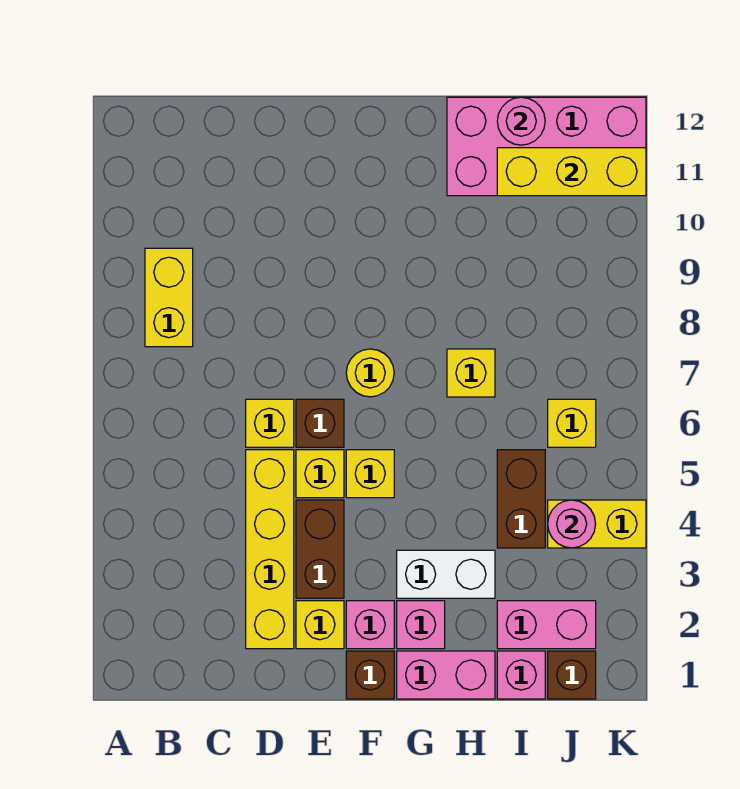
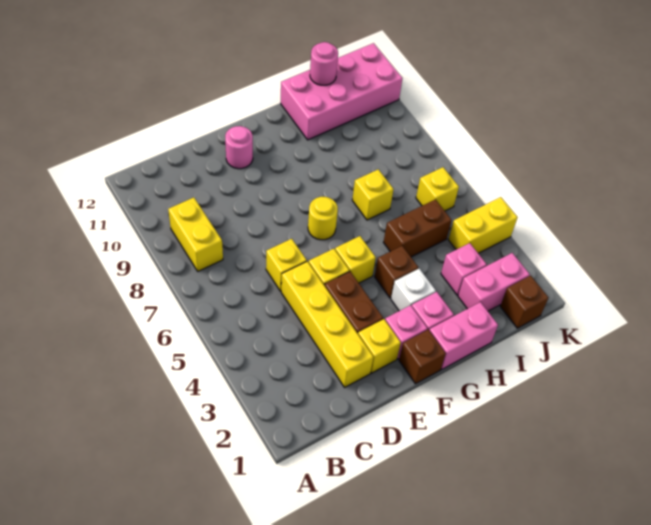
brown brick E6 level 1 -> brown brick G4 level 1
white brick G3:H3 level 1 -> white brick G3 level 1
pink brick I1 level 1 -> pink brick I3 level 1
brown brick I4:I5 level 1 -> brown brick H5:I5 level 1
yellow brick I11:K11 level 2 -> none
pink round brick J4 level 2 -> pink round brick E11 level 1

